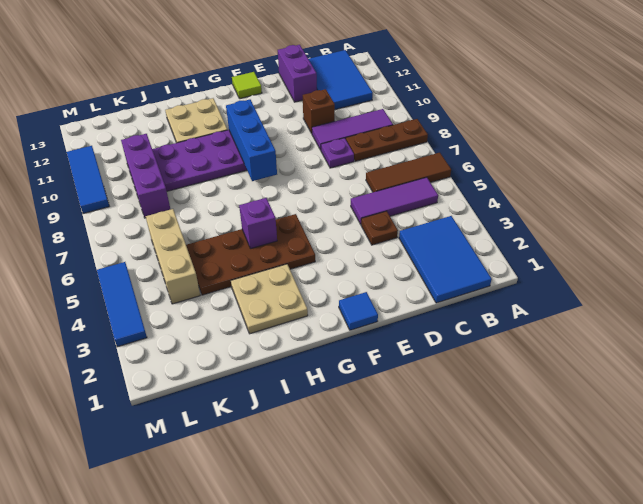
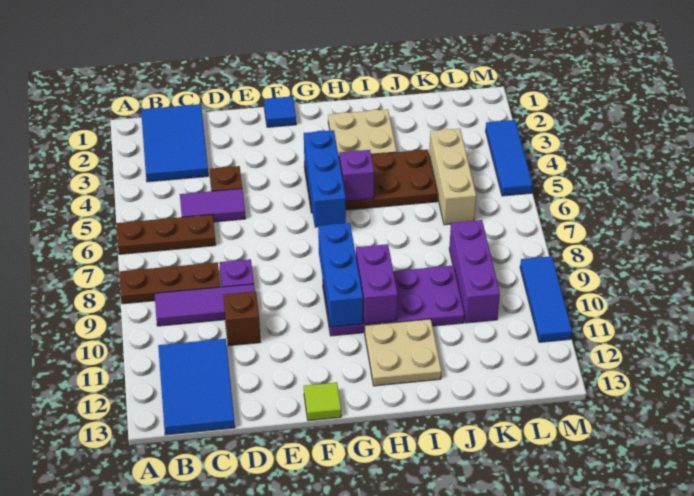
brown tile A6:C6 level 1 -> brown plate A6:C6 level 1
purple tile B5:D5 level 1 -> purple tile C5:D5 level 1
purple brick D12:D13 level 1 -> purple brick H9:H10 level 2
none -> blue brick G4:G6 level 2

